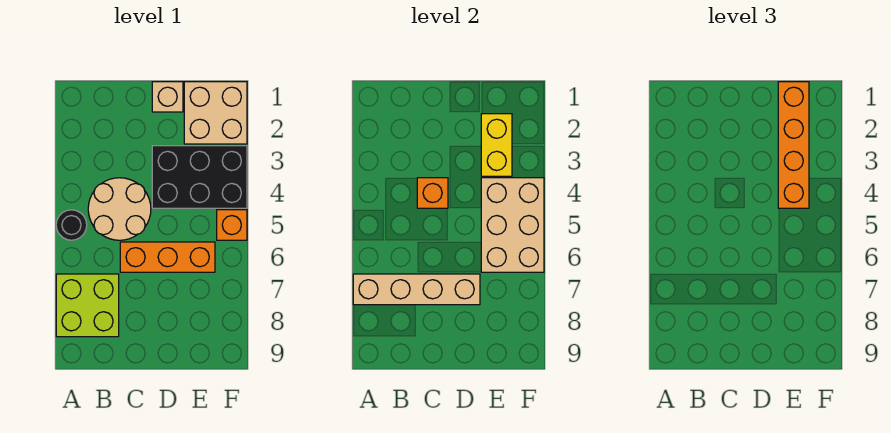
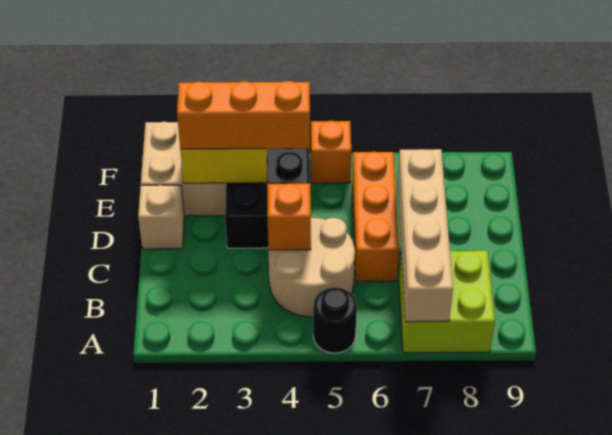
orange brick E1:E4 level 3 -> orange brick E2:E4 level 3
tan brick E4:F6 level 2 -> none

